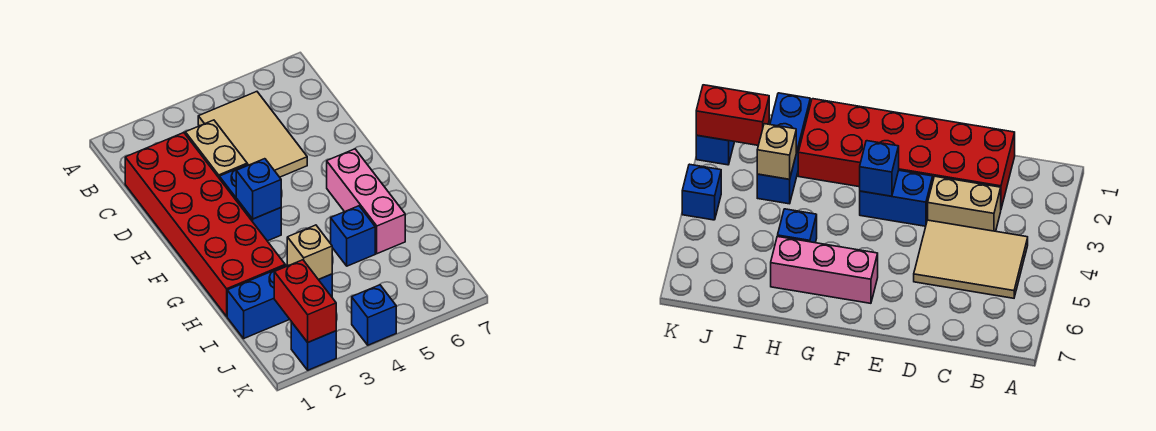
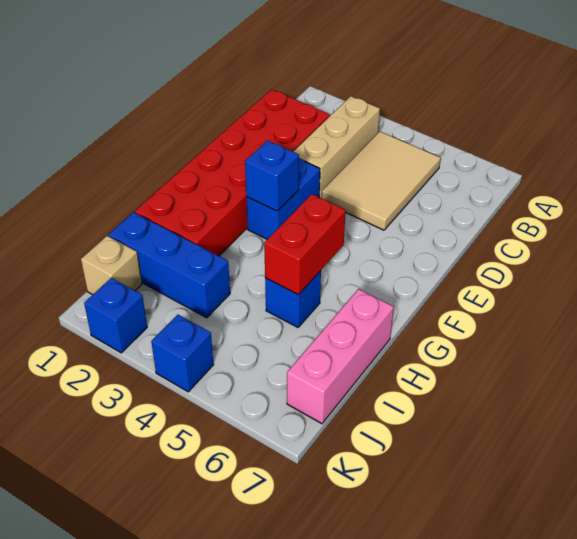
tan brick C3:D3 level 1 -> tan brick B3:D3 level 1
pink brick F6:H6 level 1 -> pink brick H7:J7 level 1
tan brick I3 level 2 -> tan brick J1 level 1
red brick J2:K2 level 2 -> red brick G5:H5 level 2

